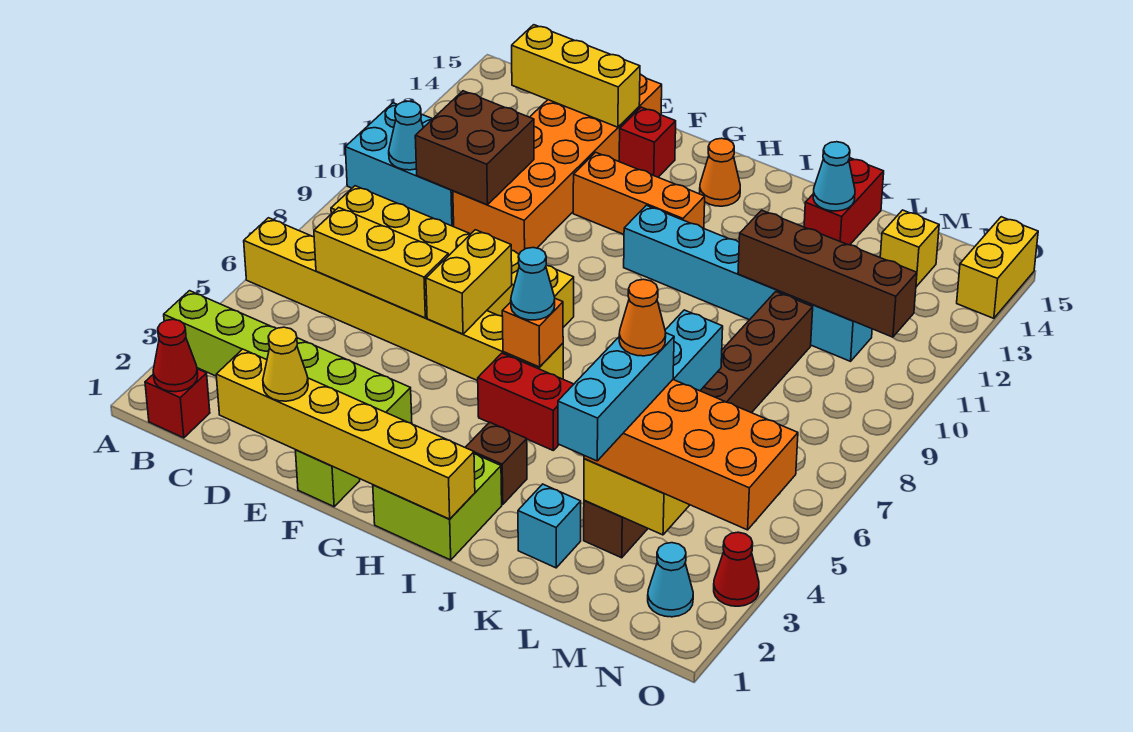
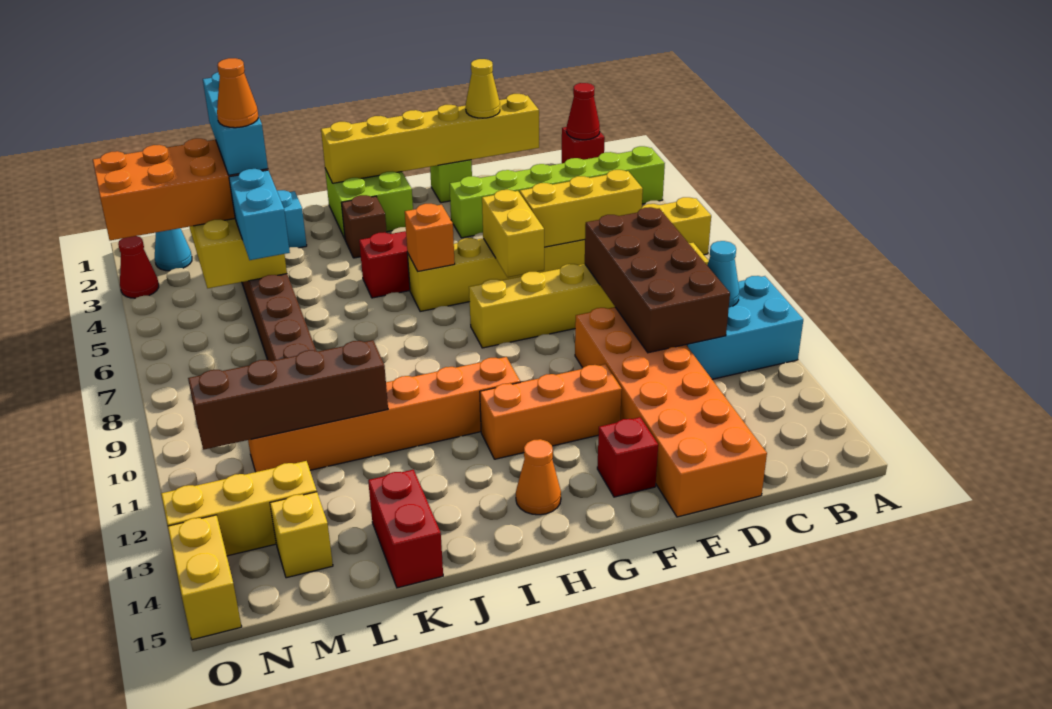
brown brick C10:D11 level 2 -> brown brick C8:D11 level 2
yellow brick C14:E14 level 2 -> yellow brick M13:O13 level 1
cyan cone H6 level 3 -> none
cyan brick H11:M11 level 1 -> orange brick H11:M11 level 1
cyan cone K14 level 2 -> none

